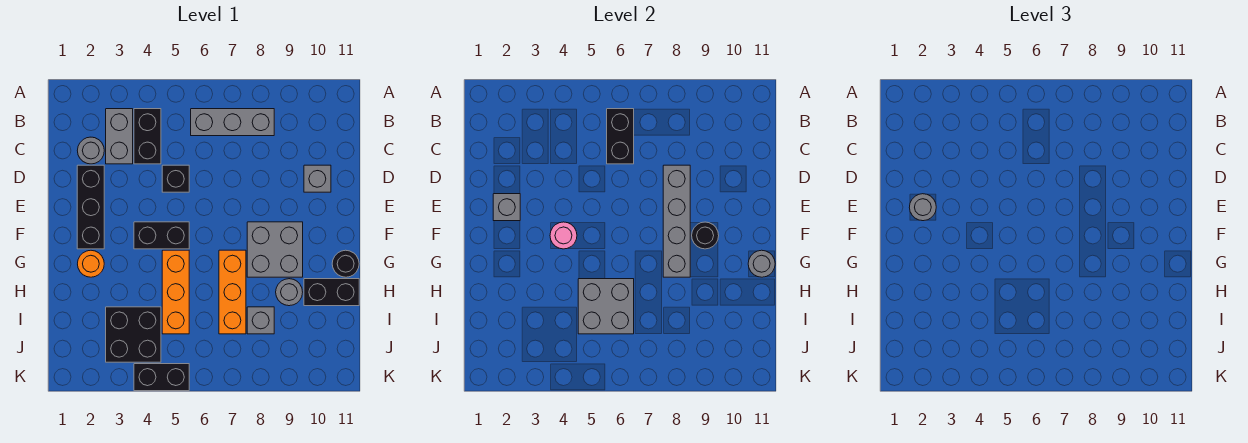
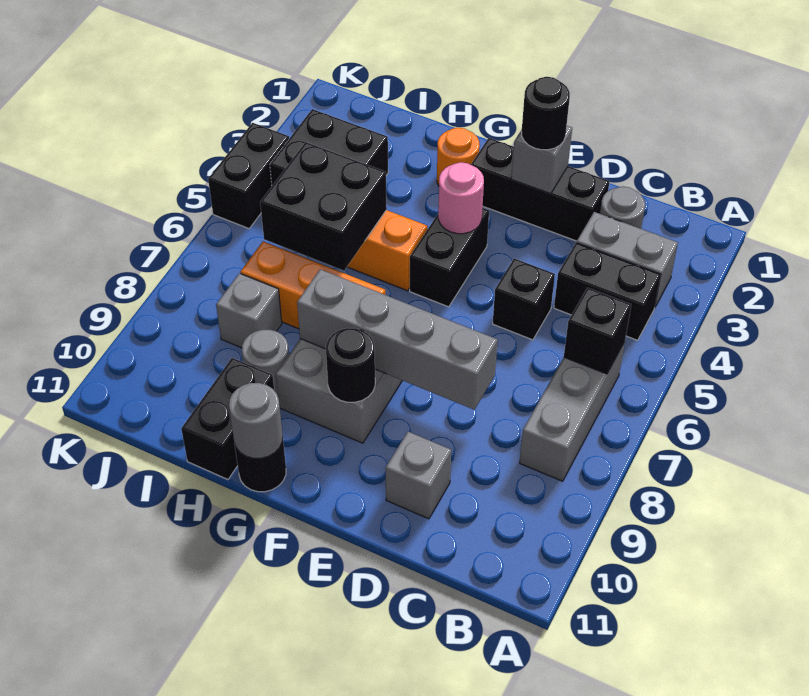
black brick B6:C6 level 2 -> black brick B6 level 2
grey round brick E2 level 3 -> black round brick E2 level 3
grey brick H5:I6 level 2 -> black brick H5:I6 level 2

